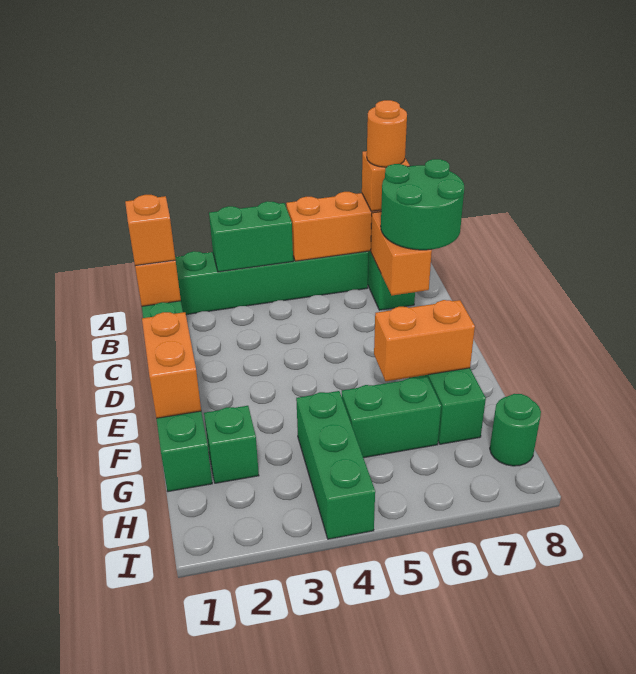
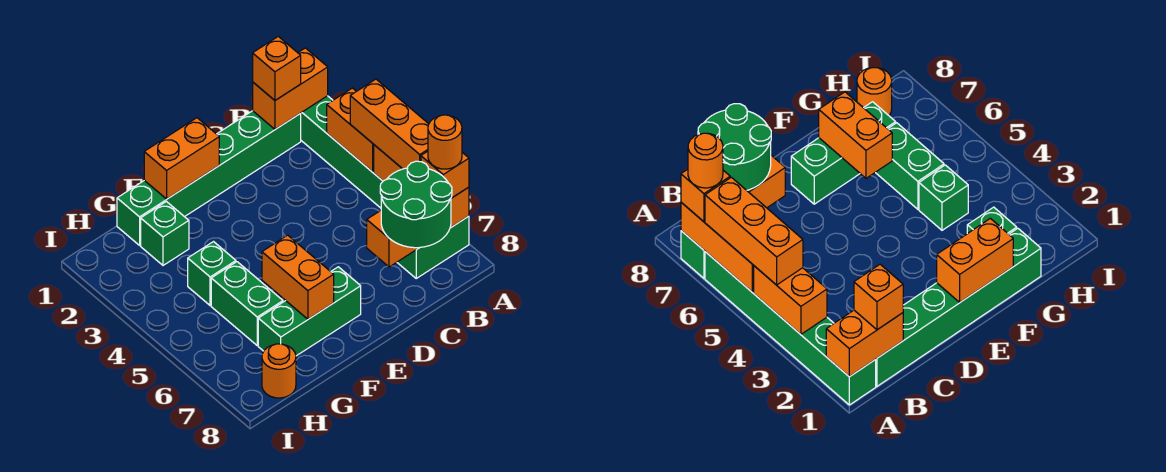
green brick A3:A4 level 2 -> orange brick A3:A4 level 2
none -> orange brick A4:A6 level 3
green brick G4:I4 level 1 -> green brick G4 level 1
green round brick H8 level 1 -> orange round brick H8 level 1

